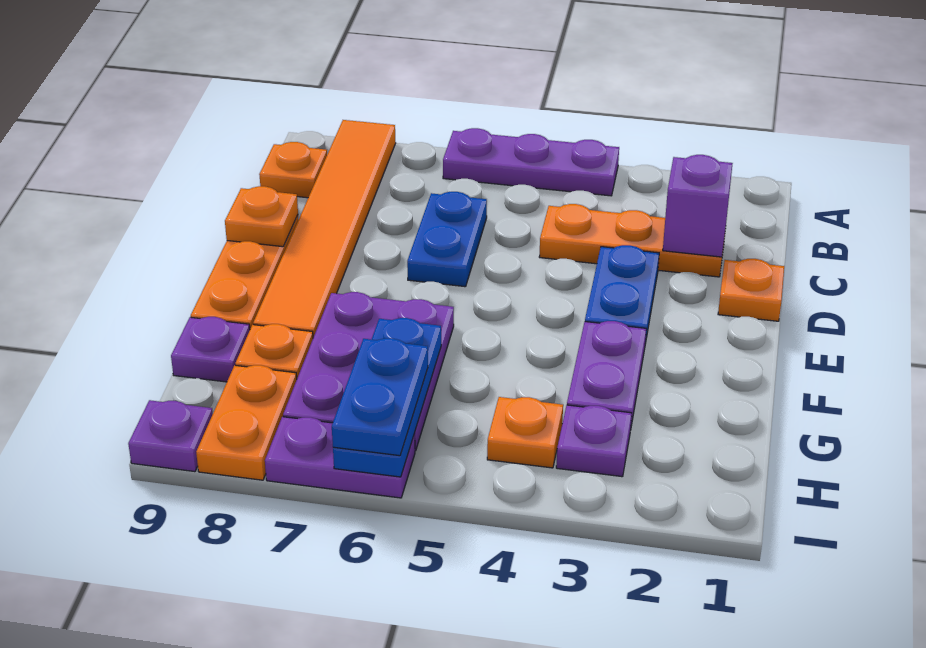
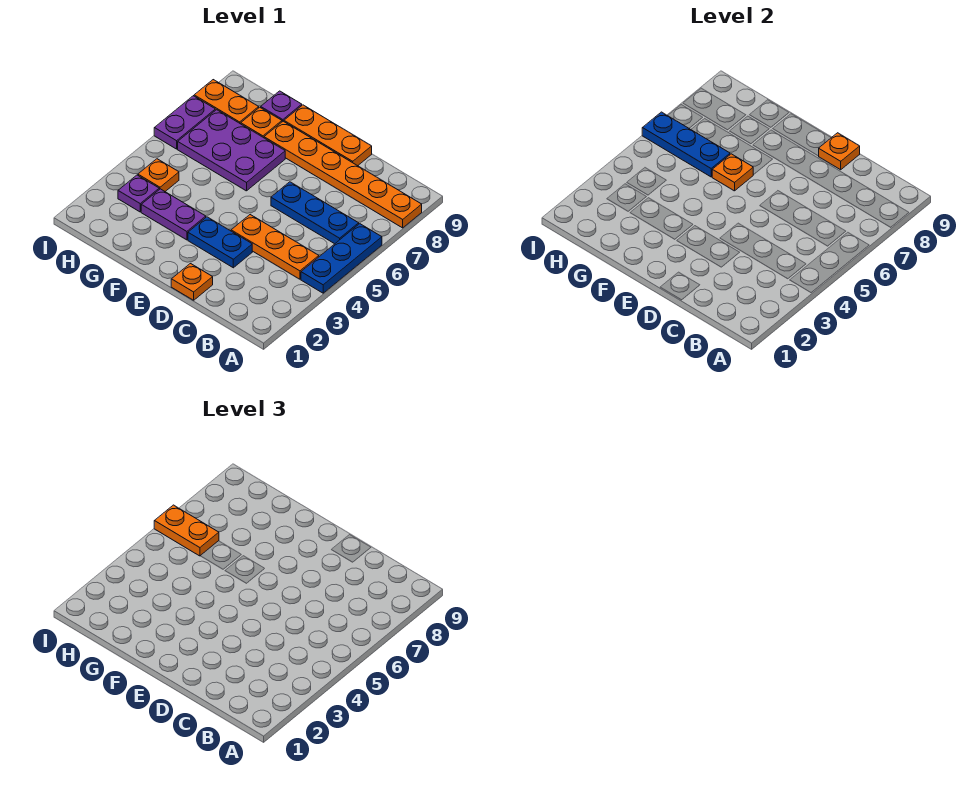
purple plate A4:A6 level 1 -> blue plate A4:A6 level 1
orange tile A8:F8 level 1 -> orange plate A8:F8 level 1
orange plate B9 level 1 -> orange plate F6 level 2
orange plate C2:C4 level 1 -> orange plate B4:D4 level 1
purple brick C2 level 2 -> none
blue plate C6:D6 level 1 -> blue plate B6:D6 level 1
blue plate H6:I6 level 3 -> orange plate H6:I6 level 3
purple plate I9 level 1 -> none

